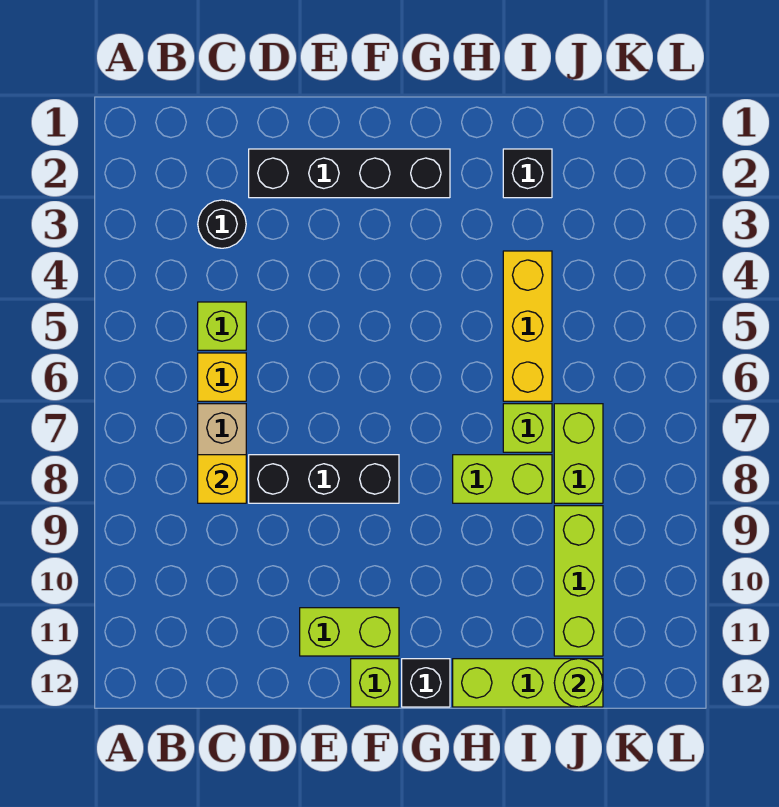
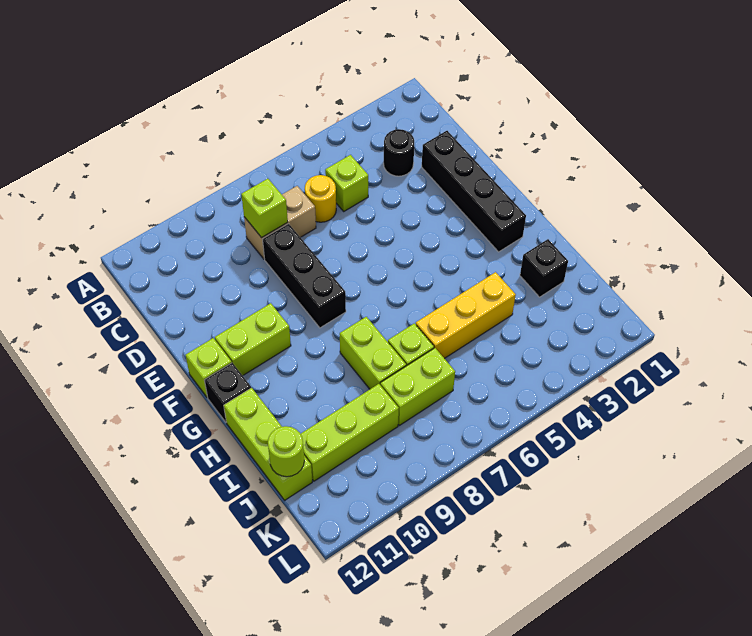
yellow brick C6 level 1 -> yellow round brick C6 level 1
yellow brick C8 level 2 -> lime brick C8 level 2
lime brick E11:F11 level 1 -> lime brick F10:F11 level 1

